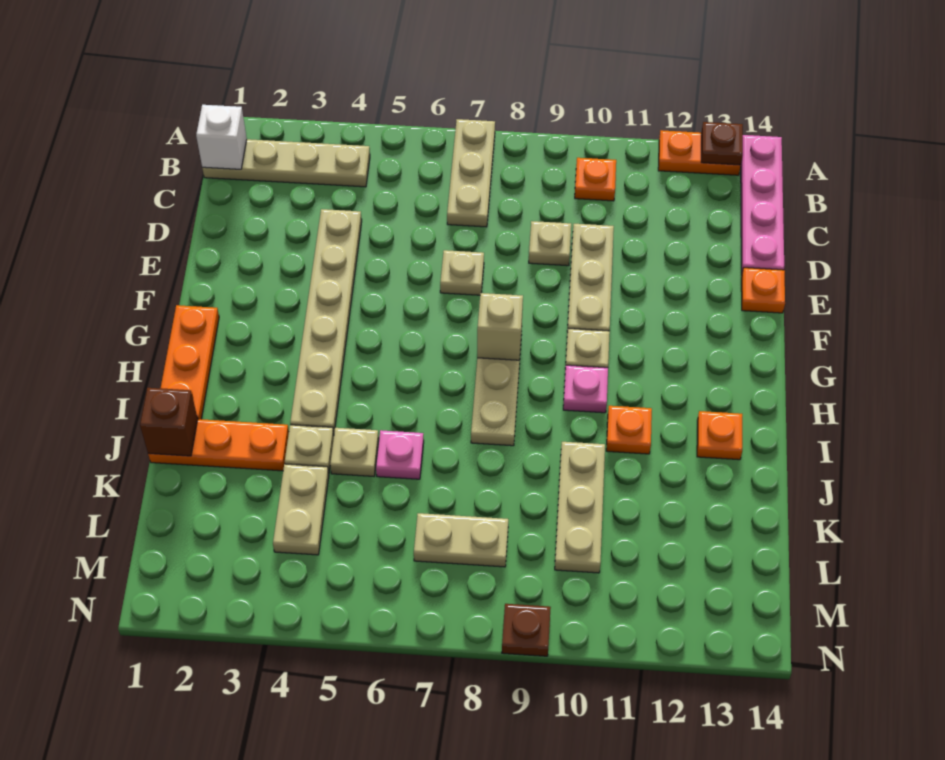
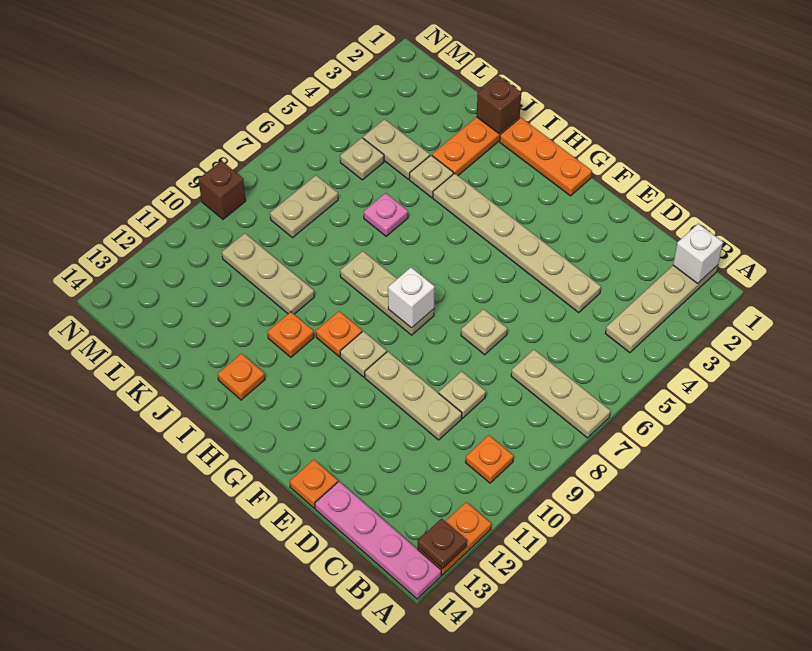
tan brick G8 level 2 -> white brick G8 level 2
pink plate H10 level 1 -> orange plate H10 level 1
tan plate J5 level 1 -> tan plate L5 level 1
brown plate N9 level 1 -> brown brick N9 level 1

